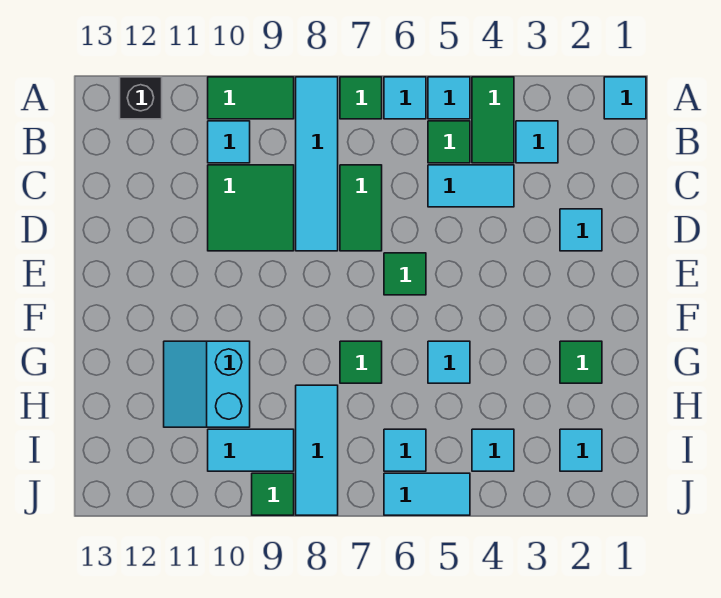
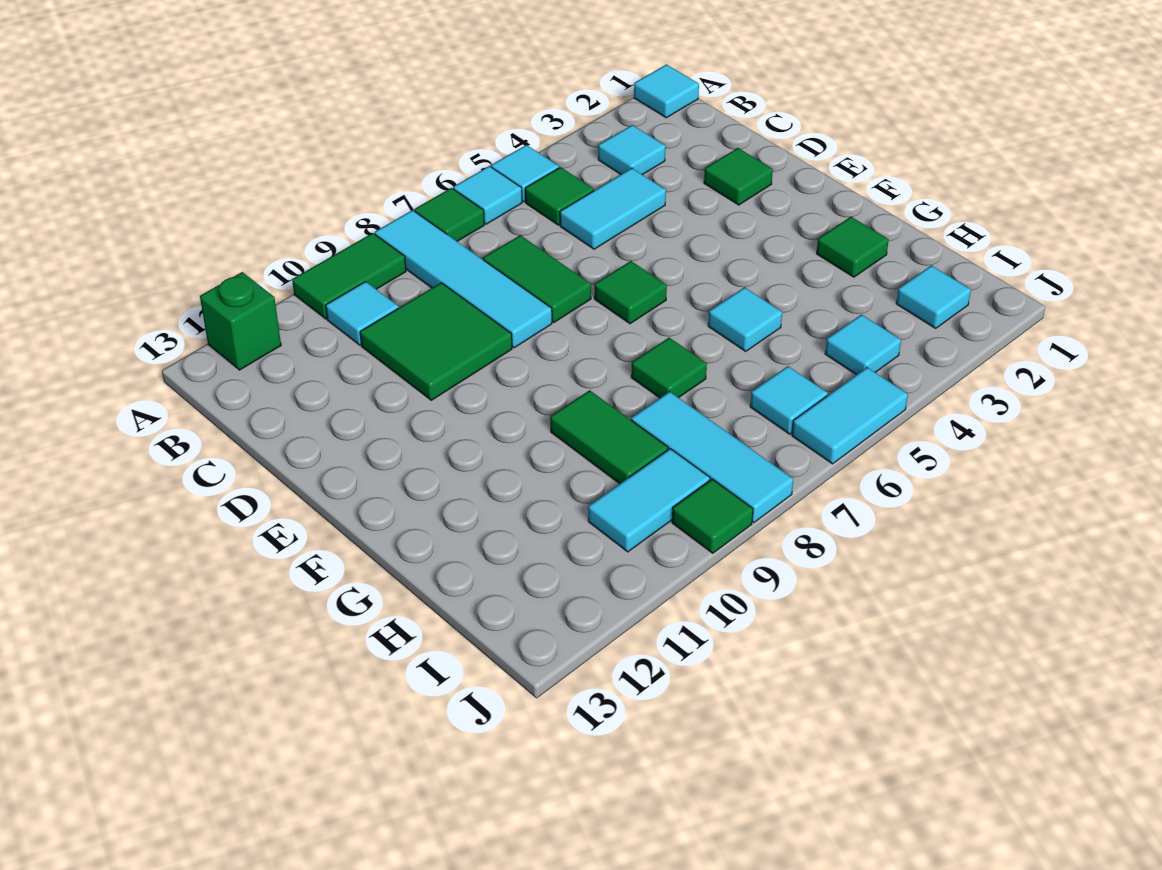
green tile A4:B4 level 1 -> green tile G9:H9 level 1
black brick A12 level 1 -> green brick A12 level 1
cyan tile D2 level 1 -> green tile D2 level 1
cyan slope G10:H11 level 1 top 10 -> none

